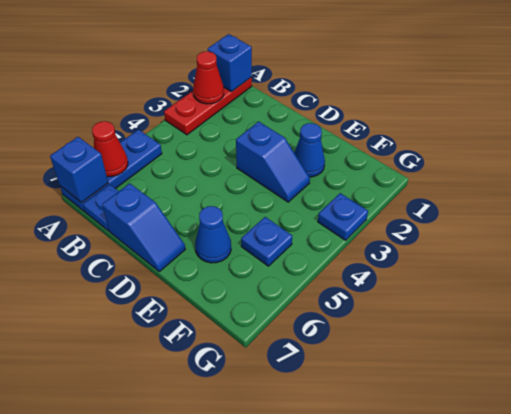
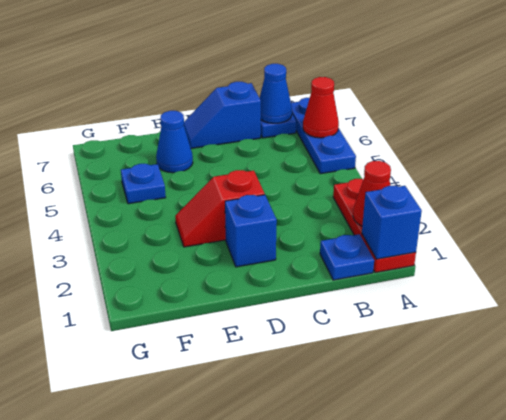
blue brick A7 level 2 -> blue brick D2 level 1
blue slope D3:E3 level 1 top D -> red slope D3:E3 level 1 top D
blue cone E2 level 1 -> blue cone B7 level 2
blue plate G3 level 1 -> blue plate B1 level 1

